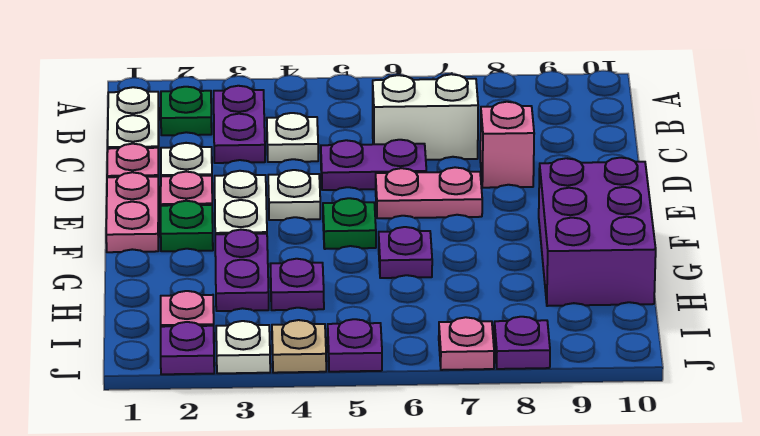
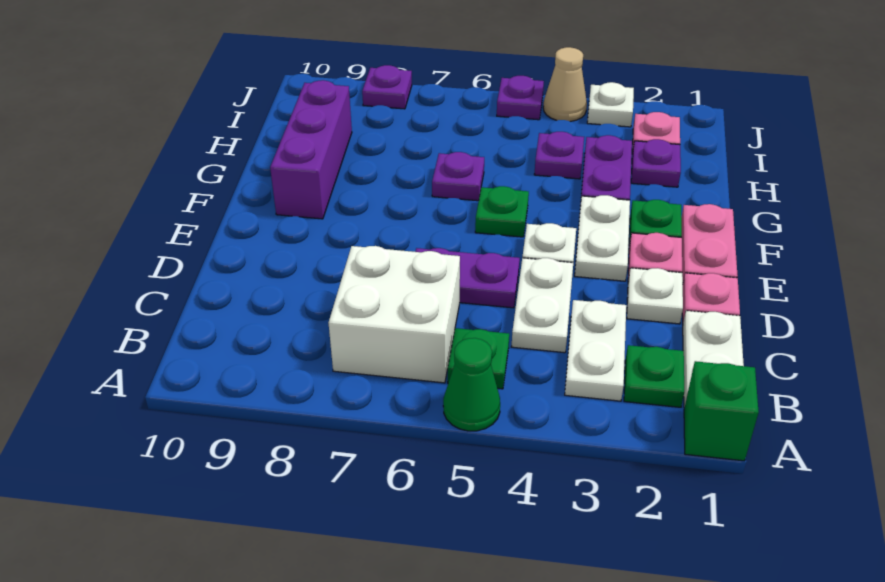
none -> green brick A1 level 1
none -> green cone A5 level 1
purple plate B3:C3 level 1 -> white plate B3:C3 level 1
none -> green plate B5 level 1
white plate C4 level 1 -> white plate C4:D4 level 1
white brick C6:C7 level 1 -> white brick B6:C7 level 1
pink brick D8 level 1 -> none
pink plate E6:E7 level 1 -> none
purple brick F9:H10 level 1 -> purple brick F9:H9 level 1
purple plate J2 level 1 -> purple plate H2 level 1
tan plate J4 level 1 -> tan cone J4 level 1
pink plate J7 level 1 -> none

